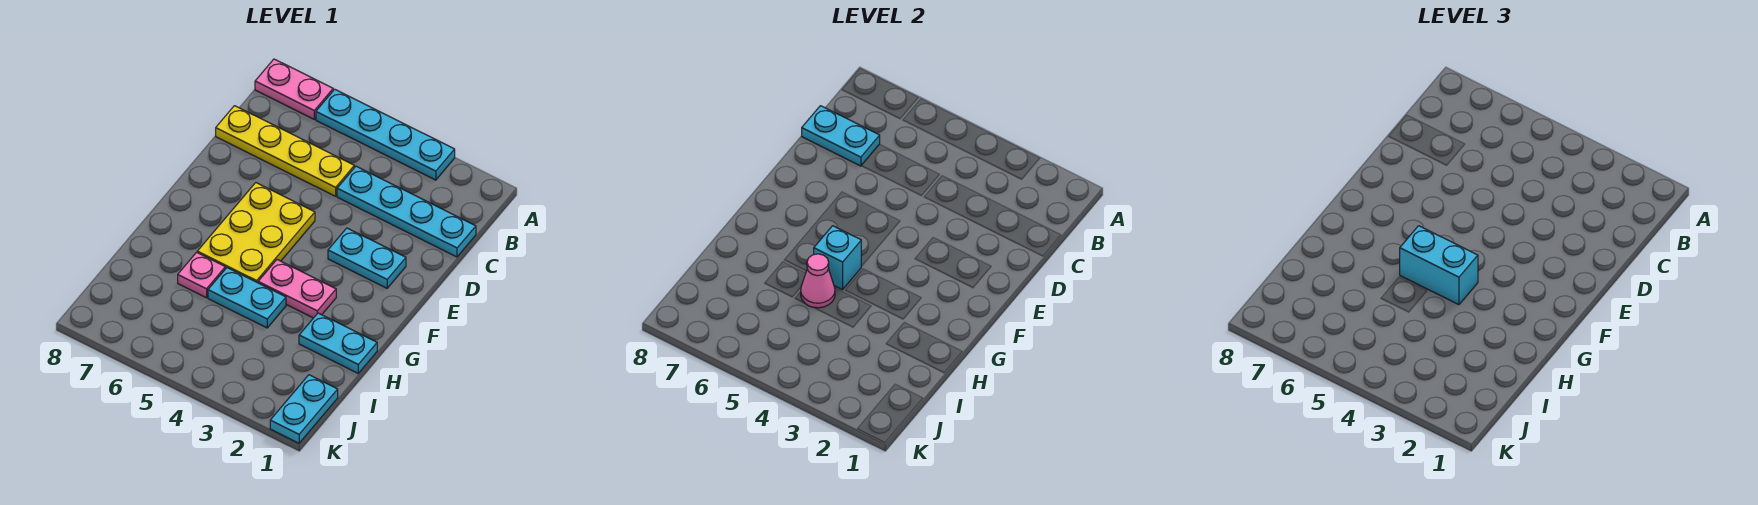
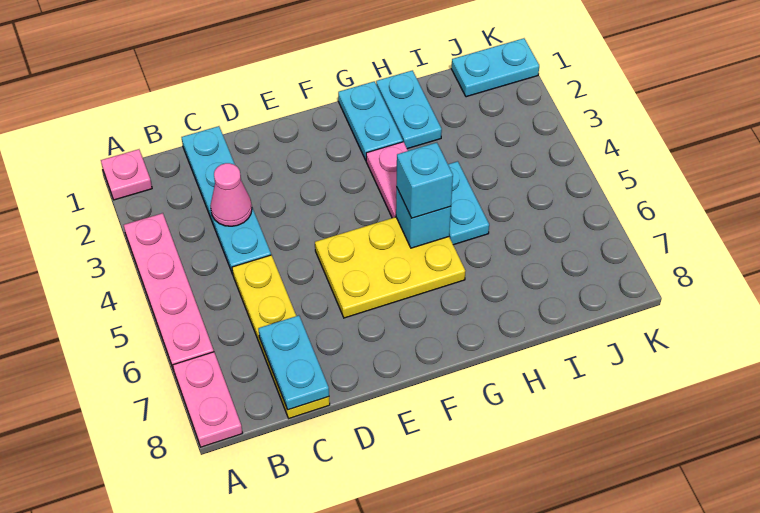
cyan plate A3:A6 level 1 -> pink plate A3:A6 level 1
cyan plate E2:E3 level 1 -> cyan plate G1:G2 level 1
cyan brick G4:G5 level 3 -> cyan brick G5 level 3
pink cone H5 level 2 -> pink cone C3 level 2
pink plate H6 level 1 -> pink plate A1 level 1

